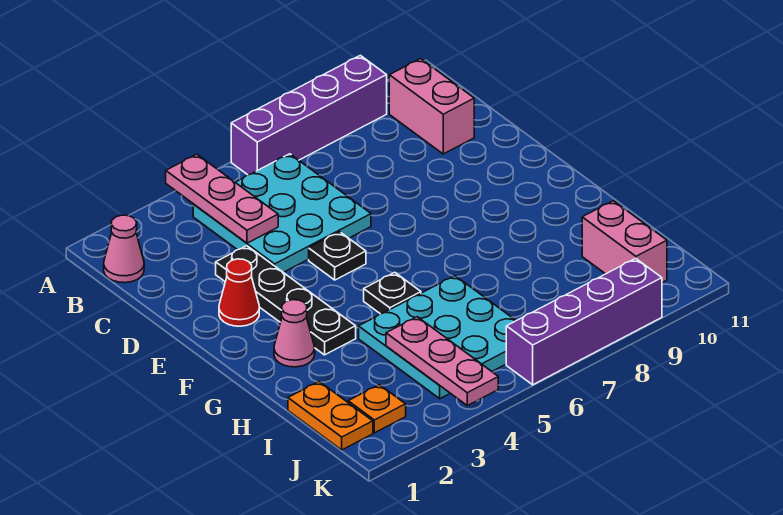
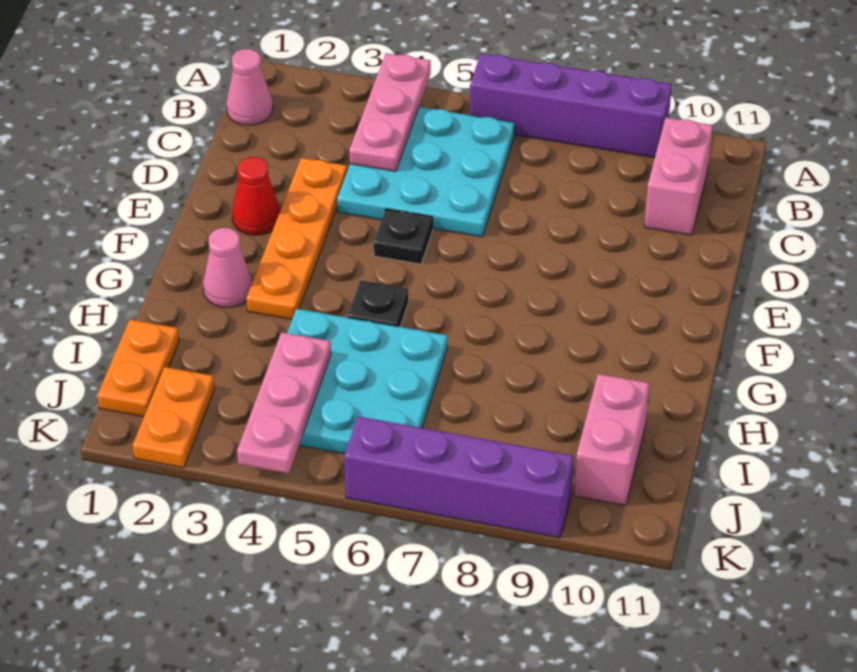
black plate D3:G3 level 1 -> orange plate D3:G3 level 1
orange plate J2 level 1 -> orange plate J2:K2 level 1

